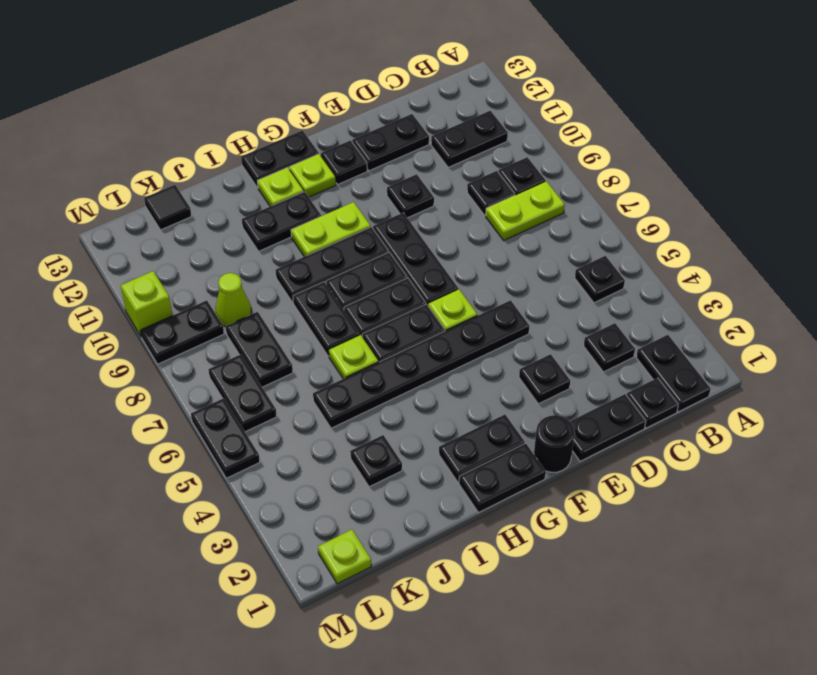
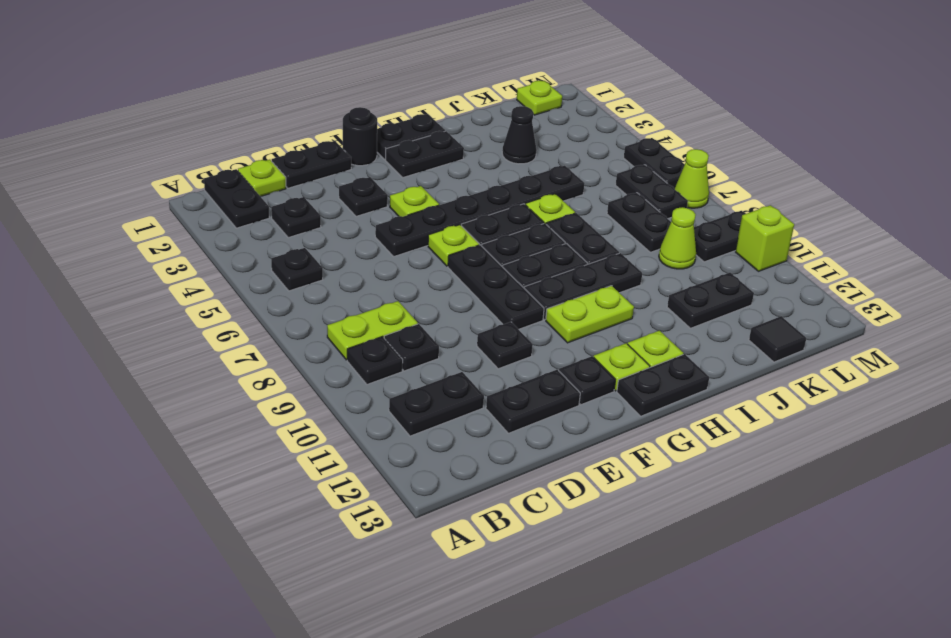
black plate C1 level 1 -> lime plate C1 level 1
none -> lime plate F4 level 1
black plate H11:I11 level 1 -> black plate J11:K11 level 1
black plate J3 level 1 -> black cone J3 level 1
none -> lime cone M7 level 1

